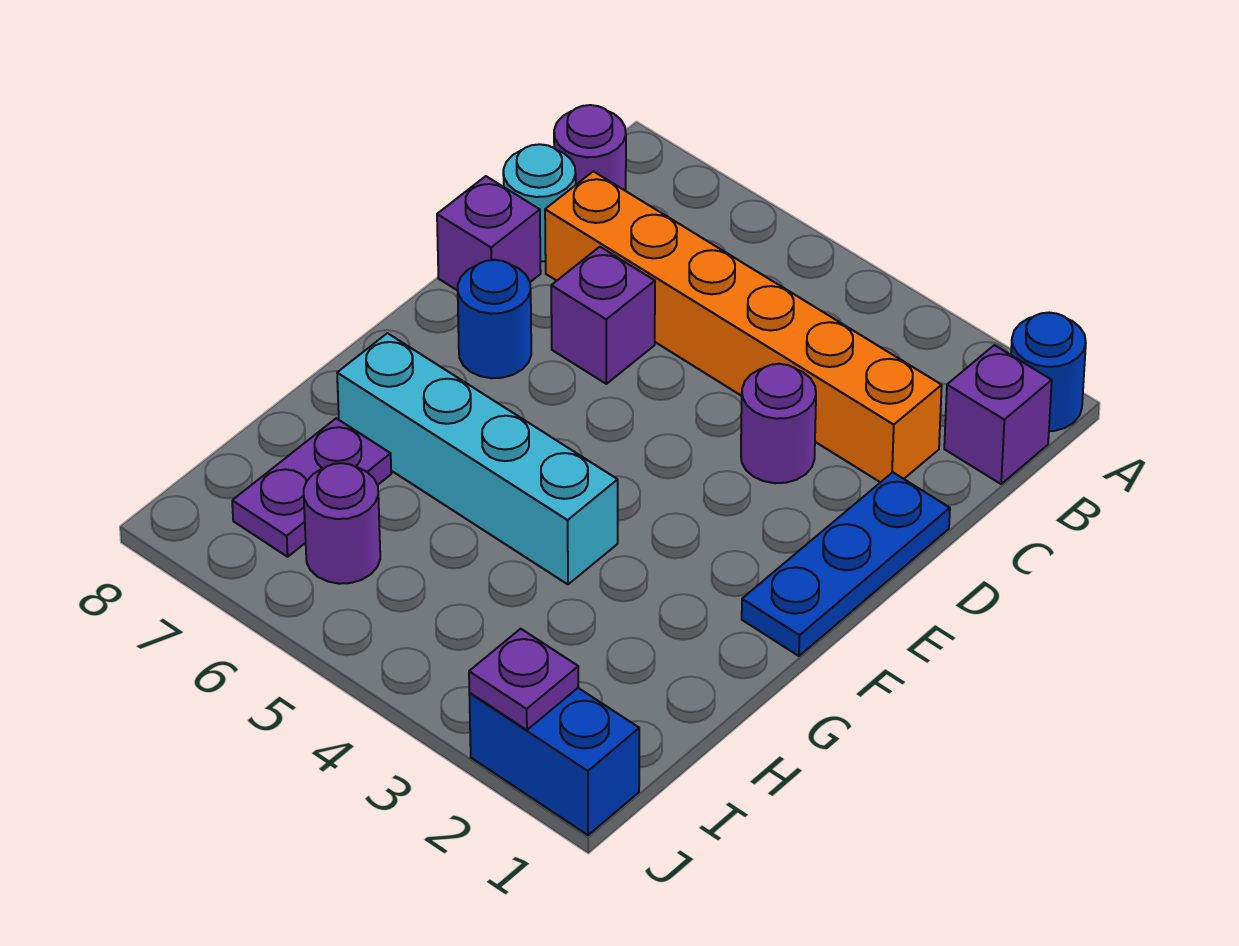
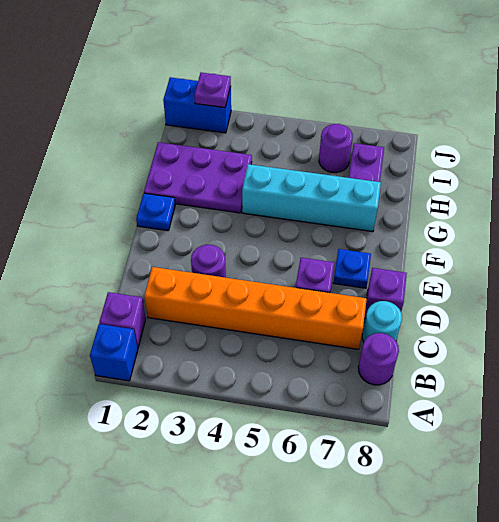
blue round brick A1 level 1 -> blue brick A1 level 1
blue plate D1:F1 level 1 -> blue plate F1 level 1
blue round brick E7 level 1 -> blue plate E7 level 1
none -> purple plate G1:H3 level 1

